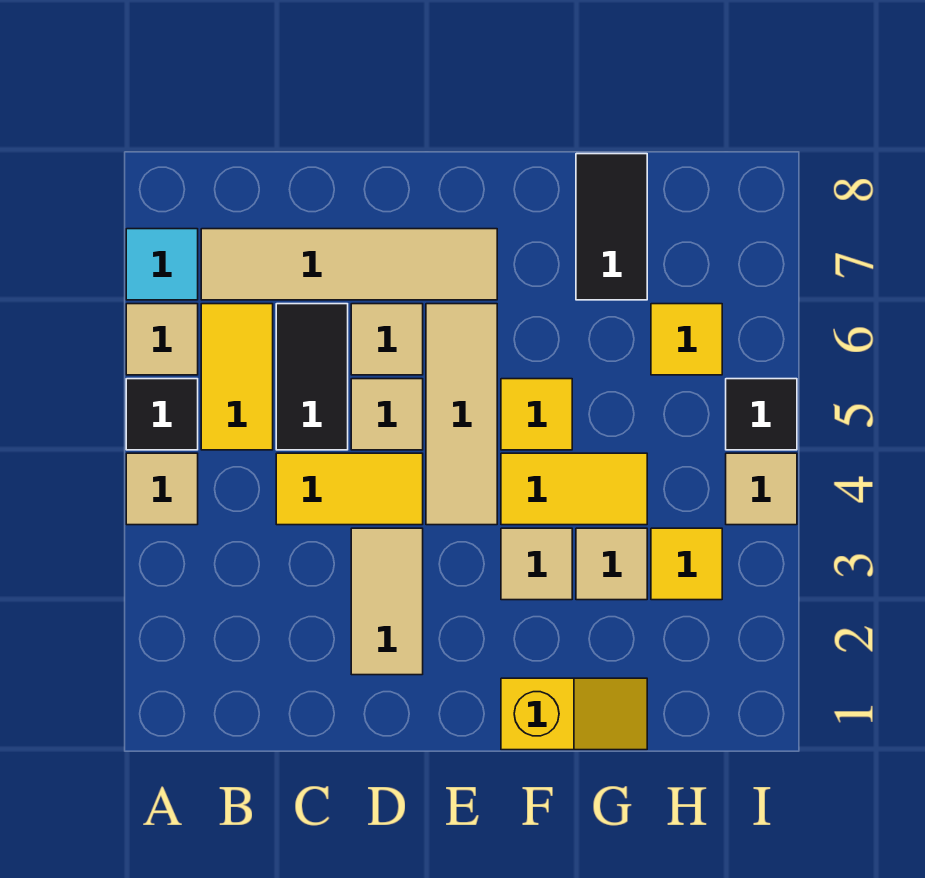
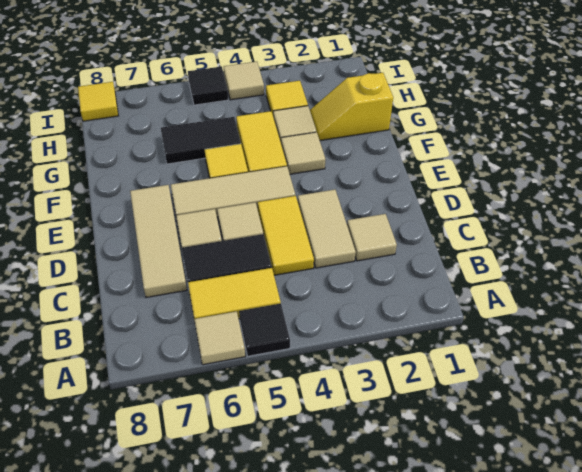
tan tile A4 level 1 -> tan tile C2 level 1
cyan tile A7 level 1 -> none
tan tile B7:E7 level 1 -> tan tile C7:E7 level 1
tan tile D2:D3 level 1 -> tan tile C3:D3 level 1
yellow slope F1:G1 level 1 top F -> yellow slope G1:G2 level 1 top 1
black tile G7:G8 level 1 -> black tile G5:G6 level 1
yellow tile H6 level 1 -> yellow tile I8 level 1

